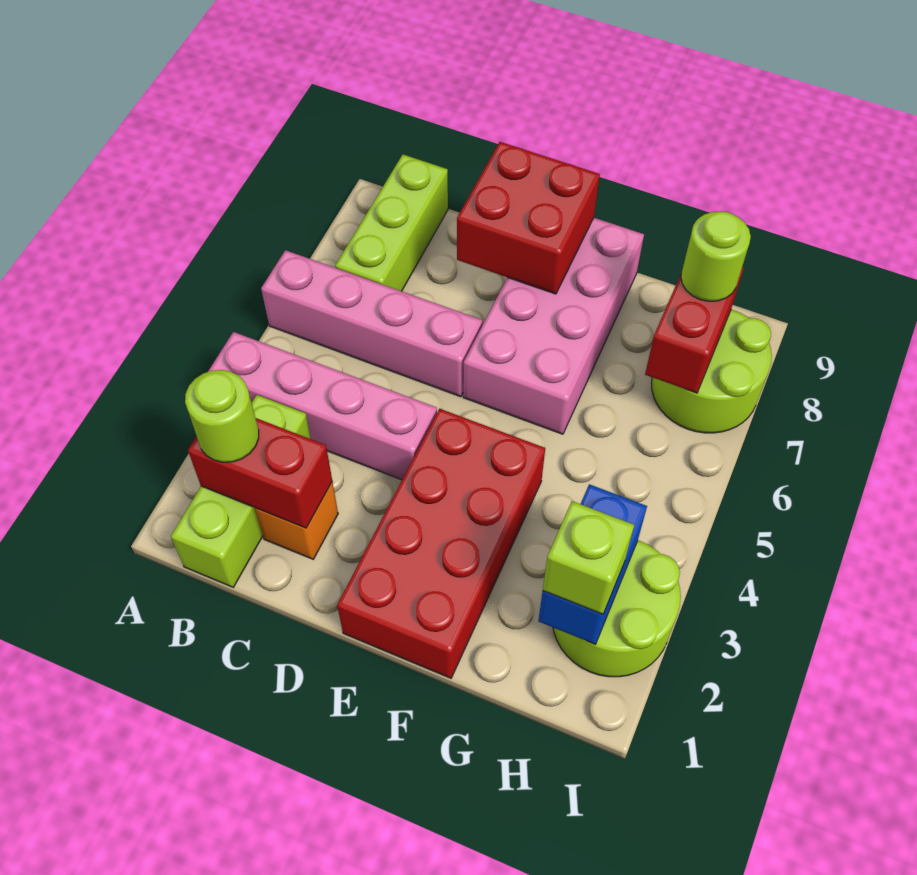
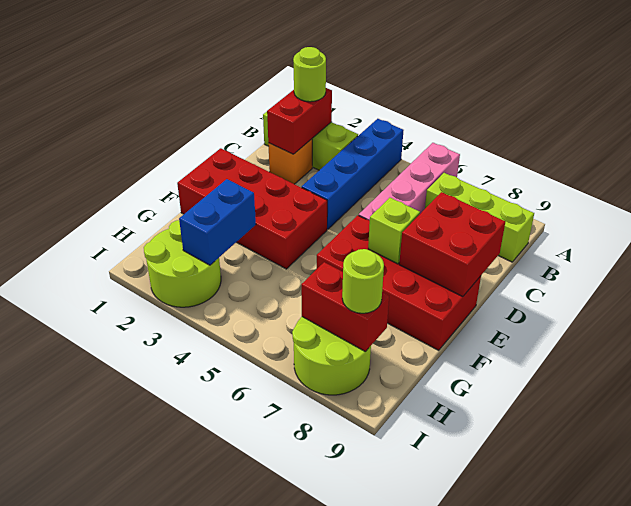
pink brick A4:D4 level 1 -> blue brick A4:D4 level 1
pink brick E6:F9 level 1 -> red brick E6:F9 level 1
blue brick H2:H3 level 2 -> blue brick G3:H3 level 2
lime brick H2 level 3 -> lime brick E7 level 2

